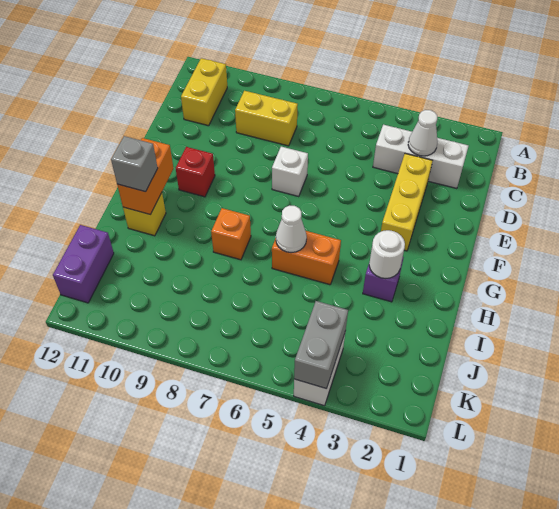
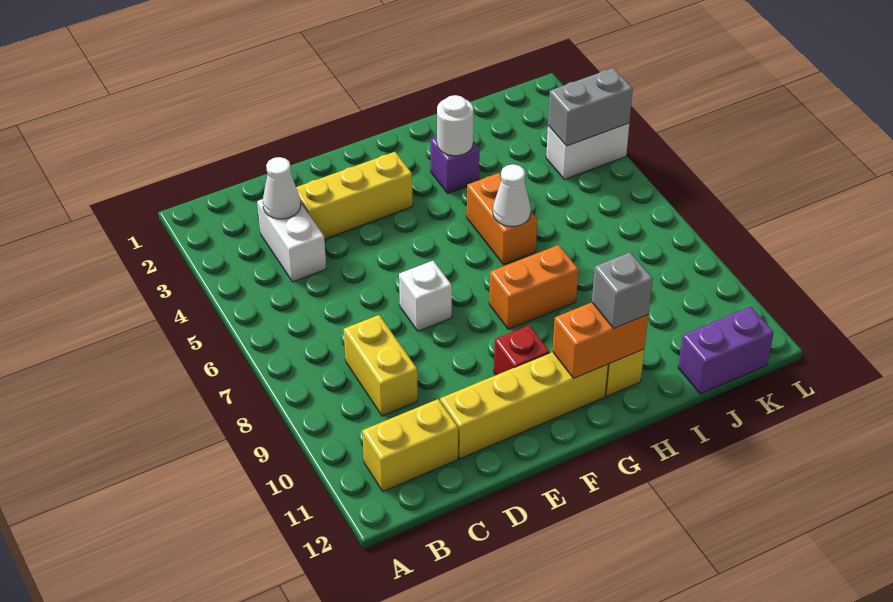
white brick C2:C4 level 1 -> white brick C3:C4 level 1
none -> yellow brick D11:G11 level 1
orange brick H8 level 1 -> orange brick G8:H8 level 1

